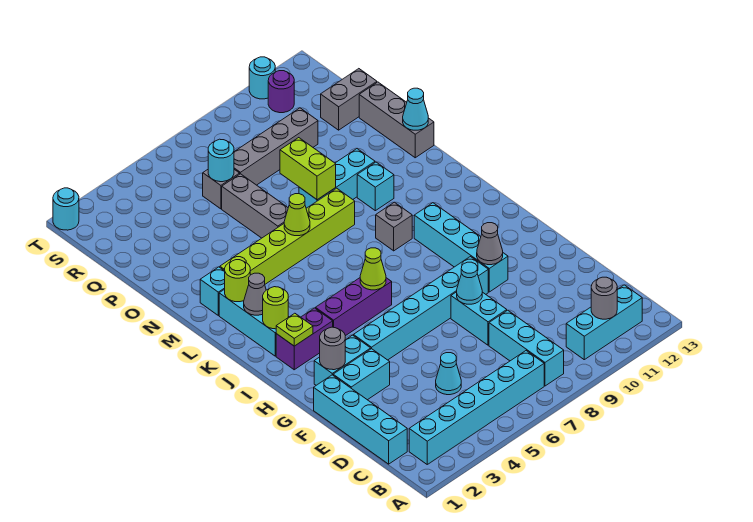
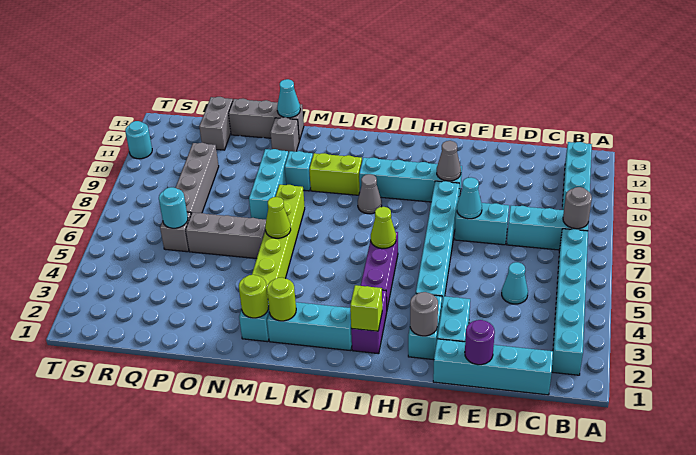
grey round brick B11 level 2 -> grey round brick B8 level 2
lime plate I2 level 2 -> lime brick I2 level 2
lime round brick J2 level 2 -> lime round brick M2 level 2
grey cone K2 level 2 -> grey cone J9 level 1
grey brick K9 level 1 -> grey brick N12 level 1
lime brick N8:O8 level 2 -> lime brick K10:L10 level 1
purple round brick S11 level 1 -> purple round brick E1 level 2
cyan round brick T1 level 1 -> none

